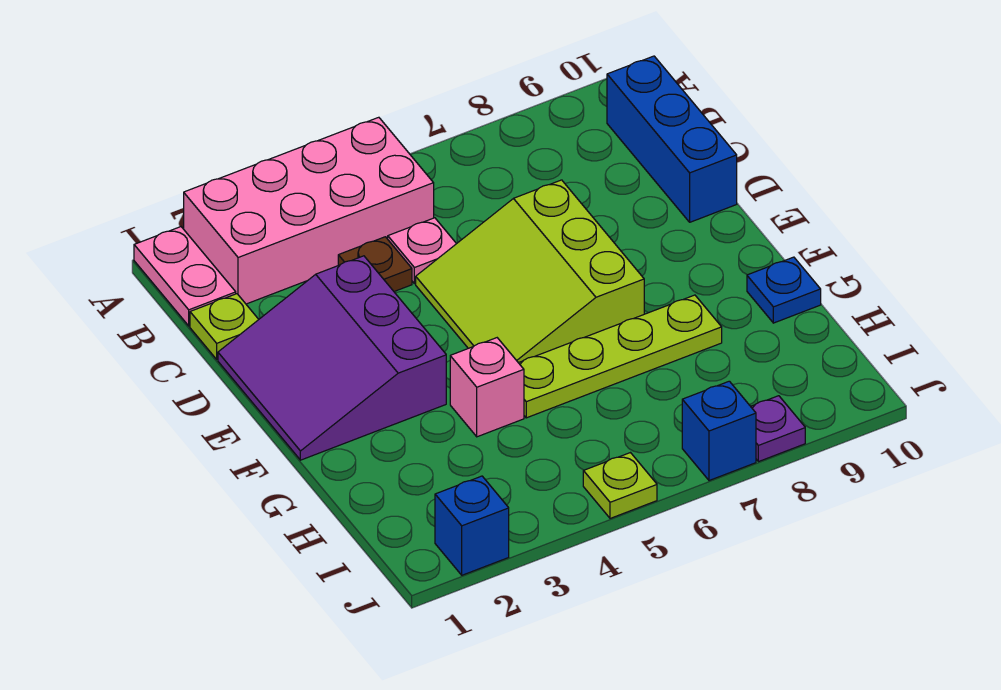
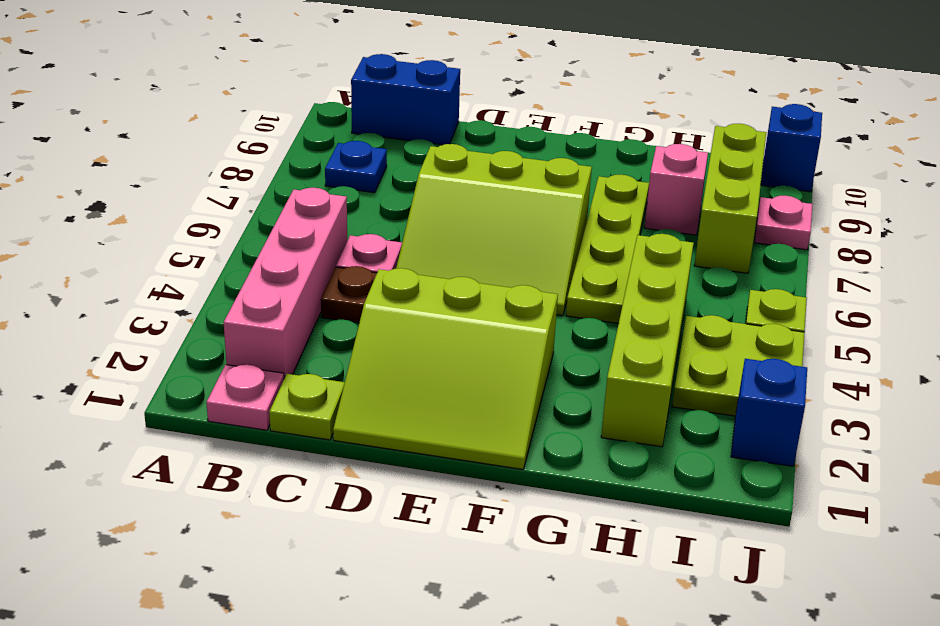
pink plate A1:B1 level 1 -> pink plate B1 level 1
pink brick A2:B5 level 1 -> pink brick B2:B5 level 1
blue brick B10:D10 level 1 -> blue brick B10:C10 level 1
purple slope D1:F3 level 1 top 3 -> lime slope D1:F3 level 1 top 3
pink brick G4 level 1 -> pink brick H8 level 1
blue plate G10 level 1 -> blue plate B8 level 1
none -> lime brick H2:H5 level 1
none -> lime plate I3:J4 level 1
none -> lime brick I7:I9 level 1
blue brick J7 level 1 -> blue brick J10 level 1
purple plate J8 level 1 -> pink plate J8 level 1

